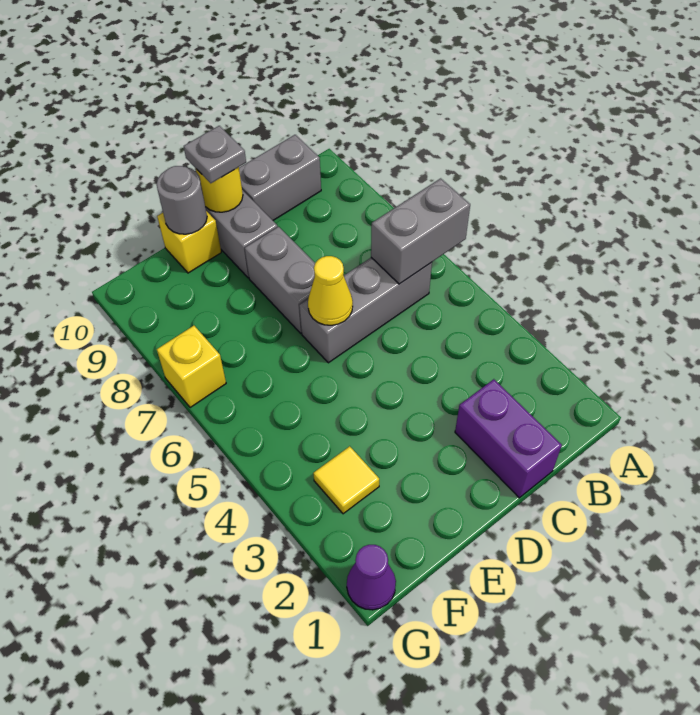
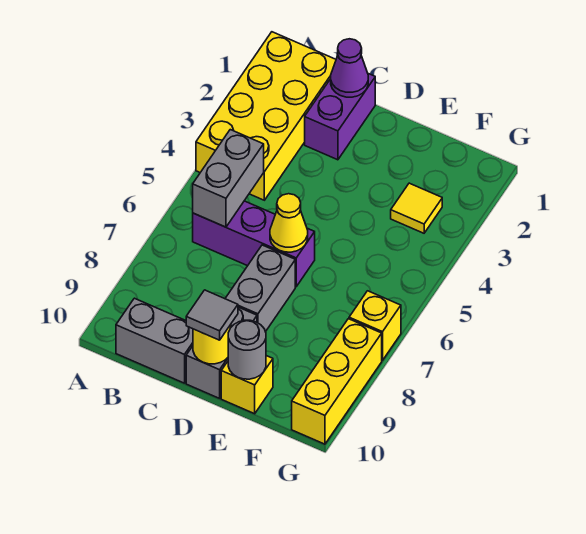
none -> yellow brick A1:B4 level 1
grey brick A6:B6 level 2 -> grey brick B5:B6 level 2
grey brick B6:D6 level 1 -> purple brick B6:D6 level 1
grey plate D10 level 3 -> grey tile D10 level 3
purple cone G1 level 1 -> purple cone C1 level 2
none -> yellow brick G8:G10 level 1

